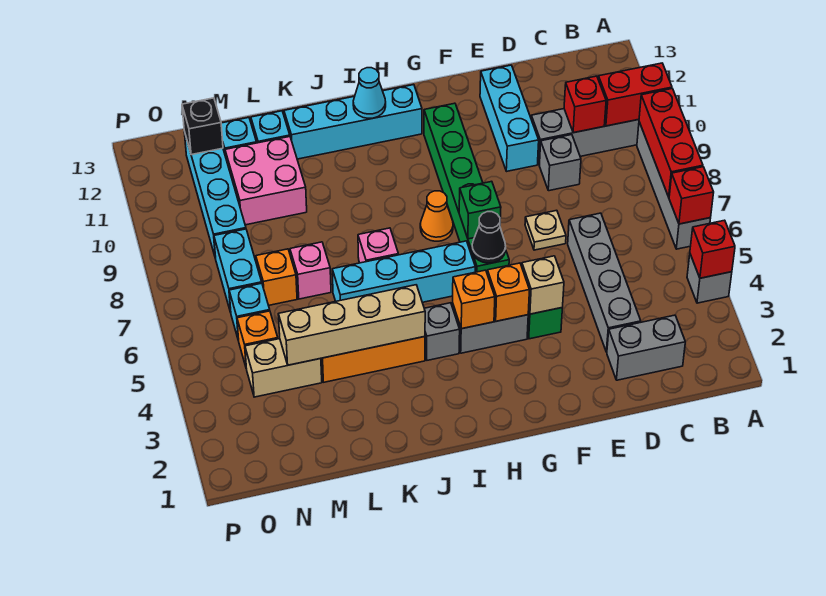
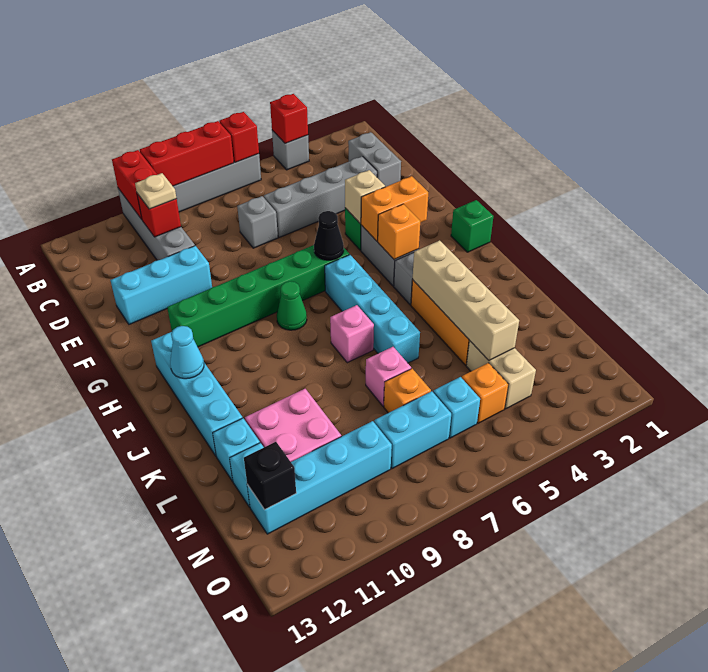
grey brick D9 level 1 -> grey brick D7 level 1
tan plate E7 level 1 -> tan plate C10 level 3
orange brick G4 level 2 -> orange brick G3:G4 level 2
green brick G7 level 2 -> green brick H1 level 1
orange cone H8 level 1 -> green cone H8 level 1

